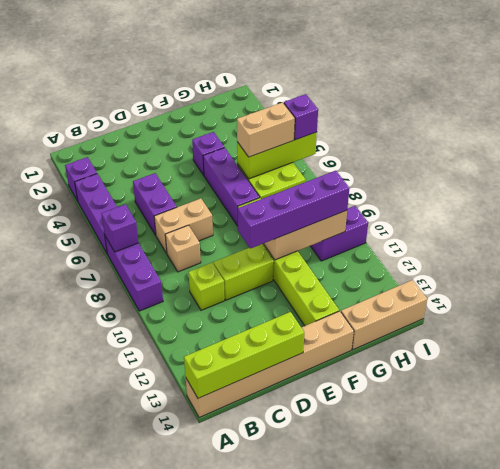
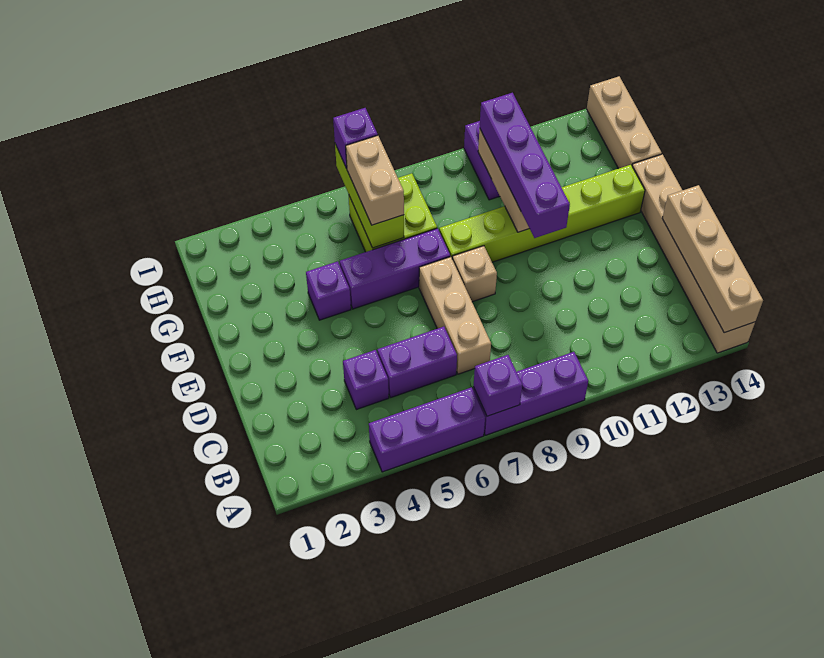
purple brick A3 level 1 -> purple brick C4 level 1
lime brick A14:D14 level 2 -> tan brick A14:D14 level 2
tan brick C7:D7 level 1 -> tan brick C7:E7 level 1
tan brick C8 level 1 -> tan brick E8 level 1
lime brick C10 level 1 -> none
lime brick D10:E10 level 1 -> none

